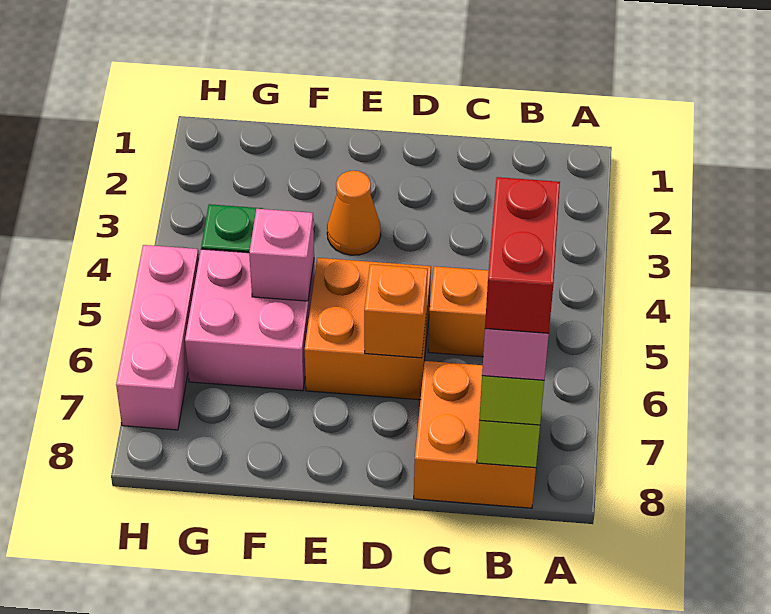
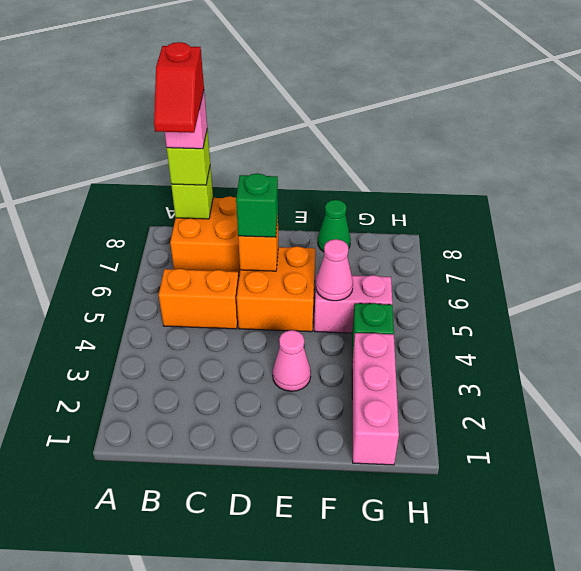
red brick B7:B8 level 5 -> red slope B7:B8 level 5 top 8
none -> green brick D6 level 3
orange cone E3 level 1 -> pink cone E3 level 1
pink brick F5:G6 level 1 -> pink brick F5:G5 level 1
pink brick F5 level 2 -> pink cone F5 level 2
none -> green cone F8 level 1
pink brick H5:H7 level 1 -> pink brick G1:G3 level 1

